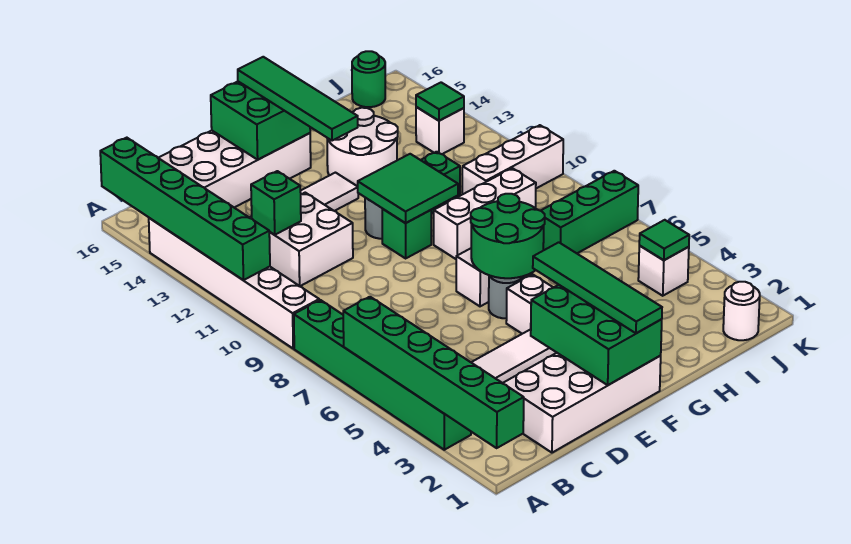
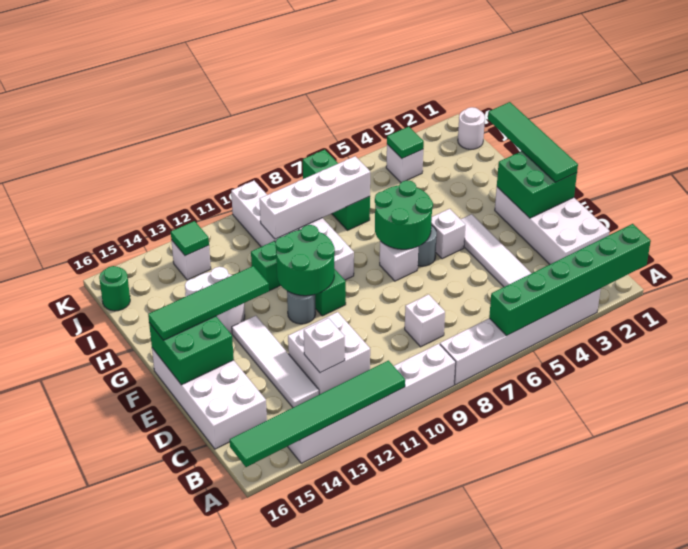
green brick A3:A8 level 1 -> white brick A3:A8 level 1
green brick A11:A16 level 2 -> green tile A11:A16 level 2
none -> white brick C8 level 1
green brick C12 level 2 -> white brick C12 level 2
green brick E1:F3 level 2 -> green brick E1:F2 level 2
green tile F1:F4 level 3 -> green tile E1:H1 level 3
green tile F10:G11 level 2 -> green round brick F10:G11 level 2
none -> white brick I7:I10 level 2

